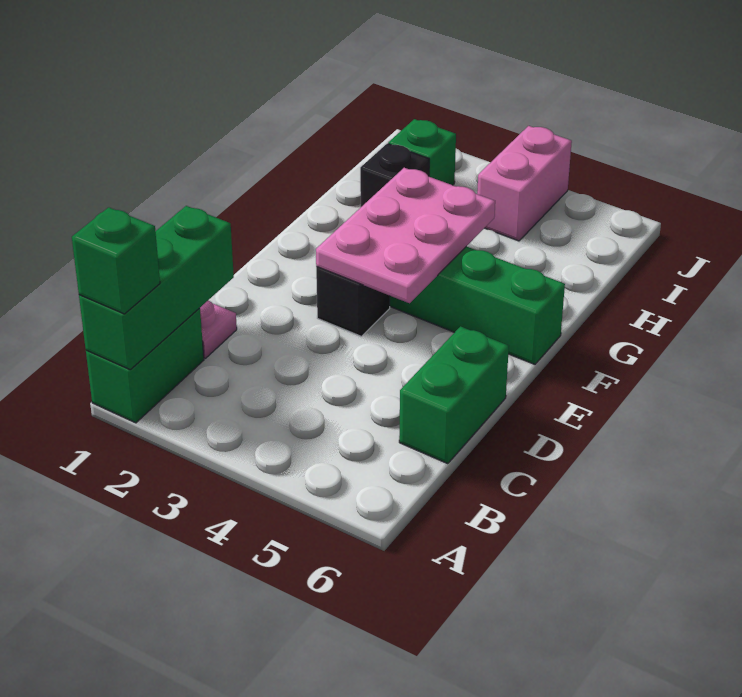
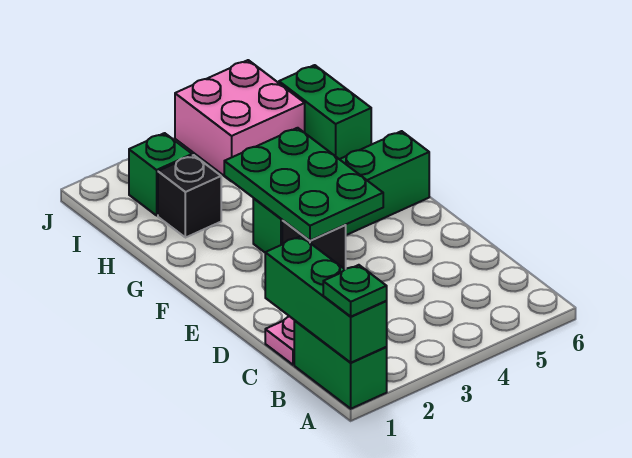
green brick A1 level 3 -> green plate A1 level 3
green brick C6:D6 level 1 -> green brick H6:I6 level 1
pink plate E3:G4 level 2 -> green plate E3:G4 level 2
pink brick I4:J4 level 1 -> pink brick I4:J5 level 1

